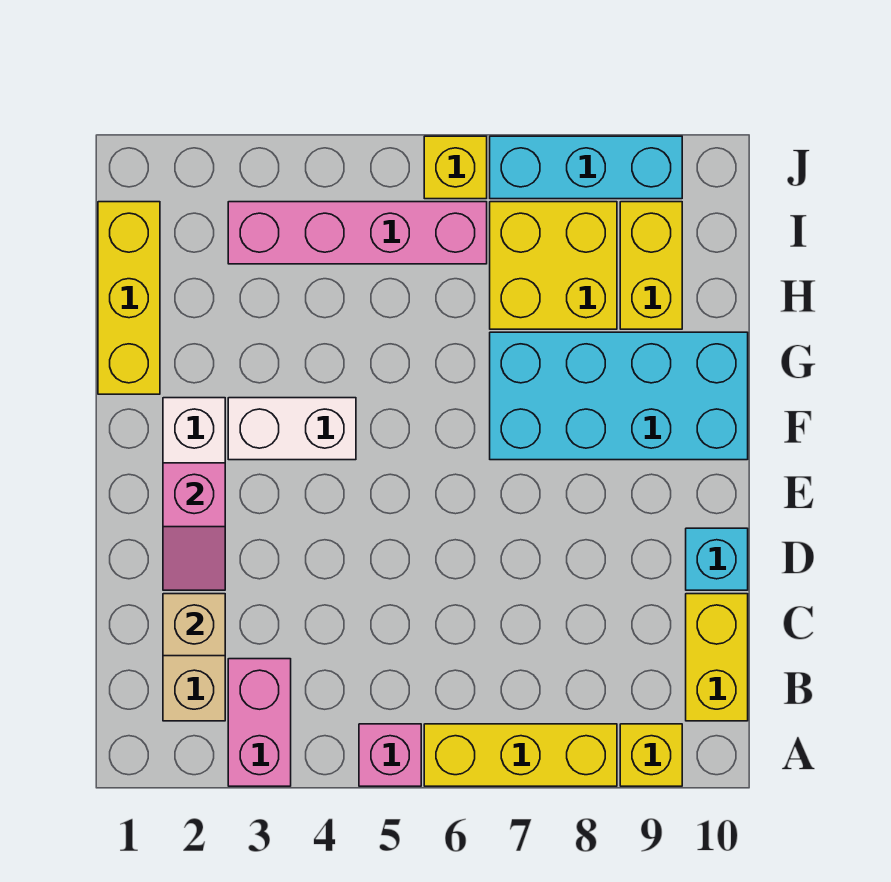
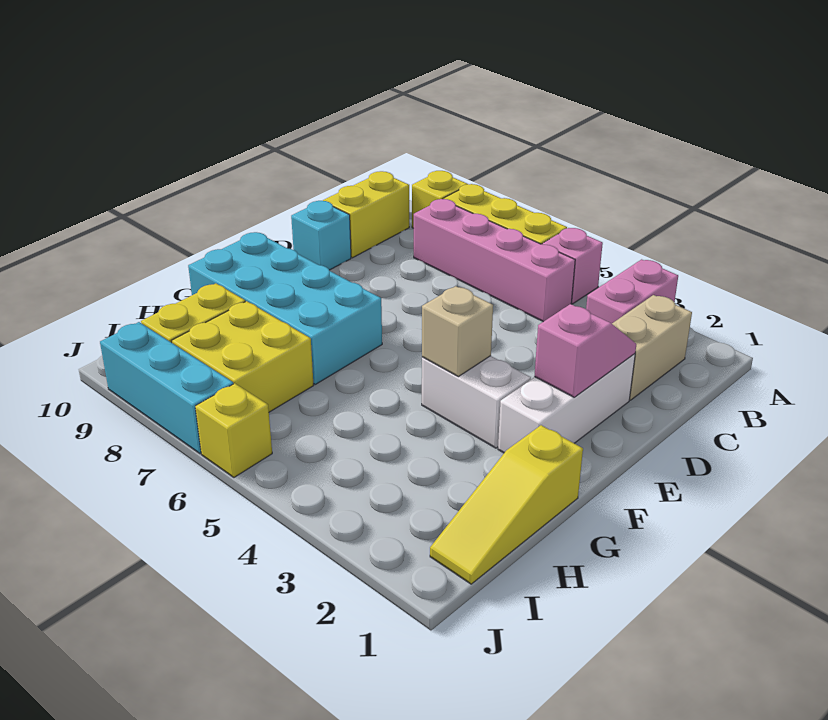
tan brick C2 level 2 -> tan brick F4 level 2
yellow brick G1:I1 level 1 -> yellow slope G1:I1 level 1 top G
pink brick I3:I6 level 1 -> pink brick B5:B8 level 1

